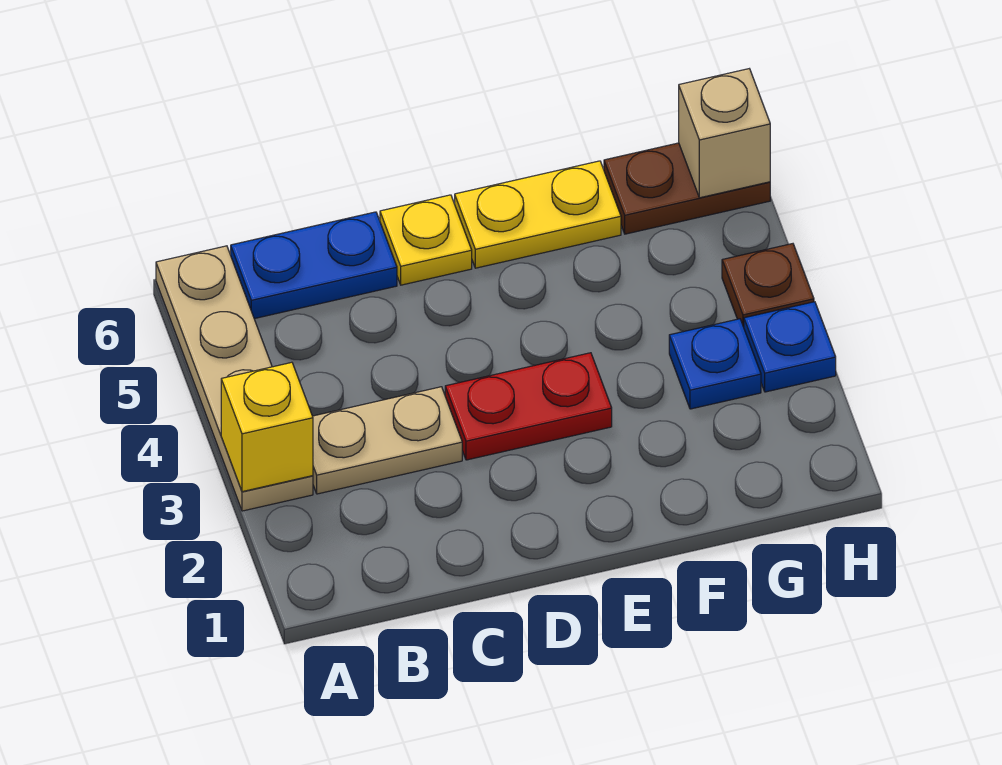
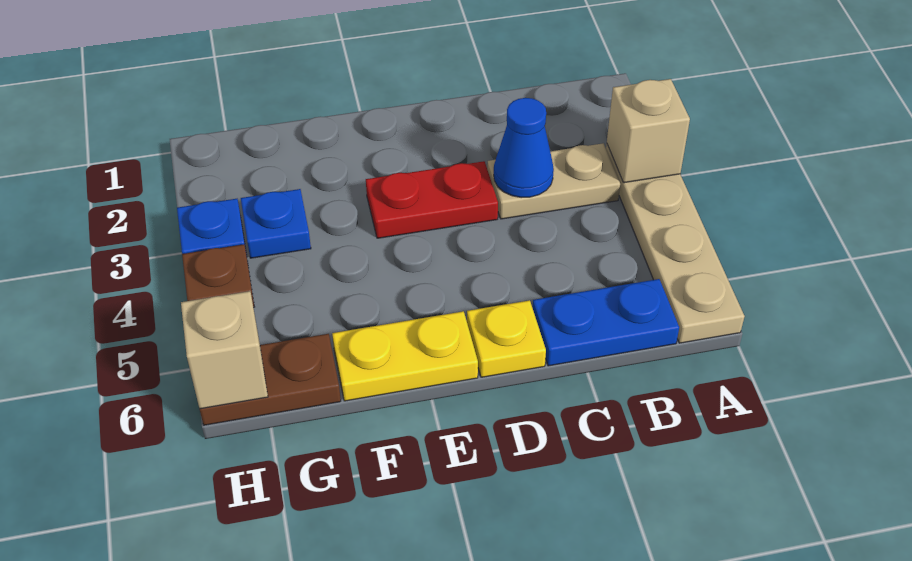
yellow brick A3 level 2 -> tan brick A3 level 2
none -> blue cone C3 level 2

